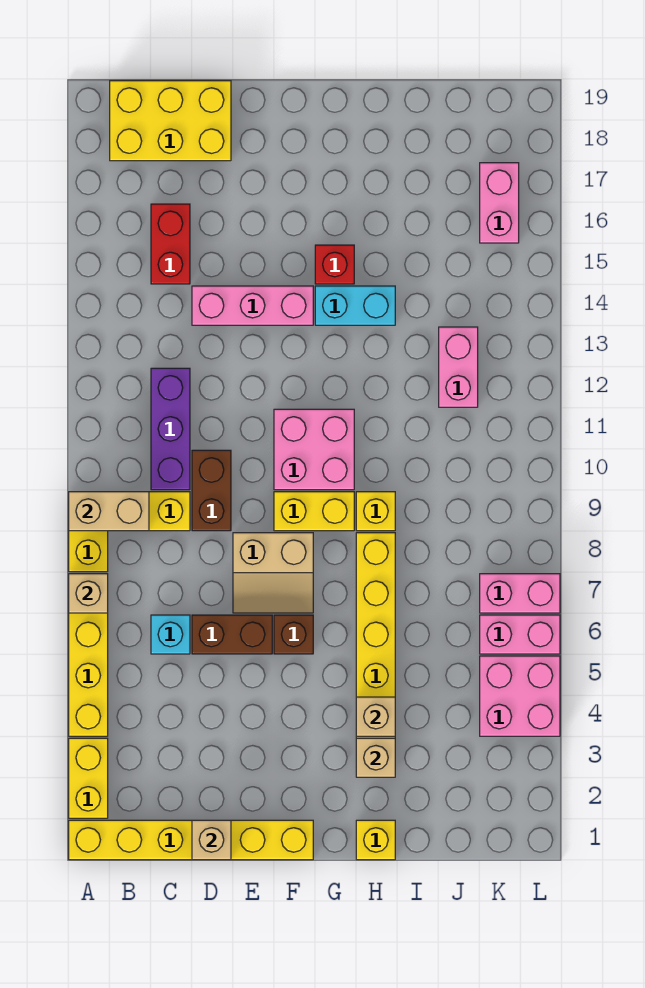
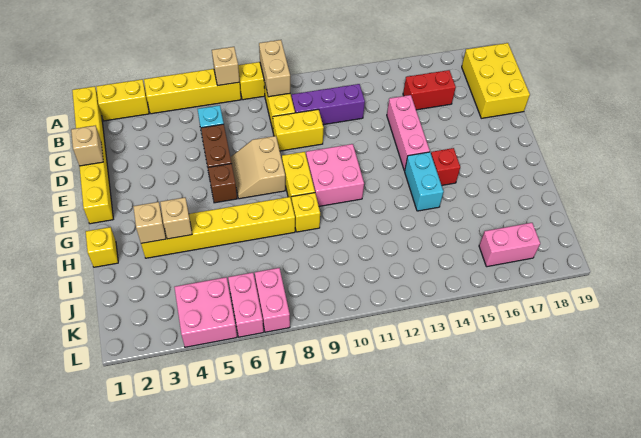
brown brick D9:D10 level 1 -> yellow brick D9:D10 level 1
pink brick J12:J13 level 1 -> none

